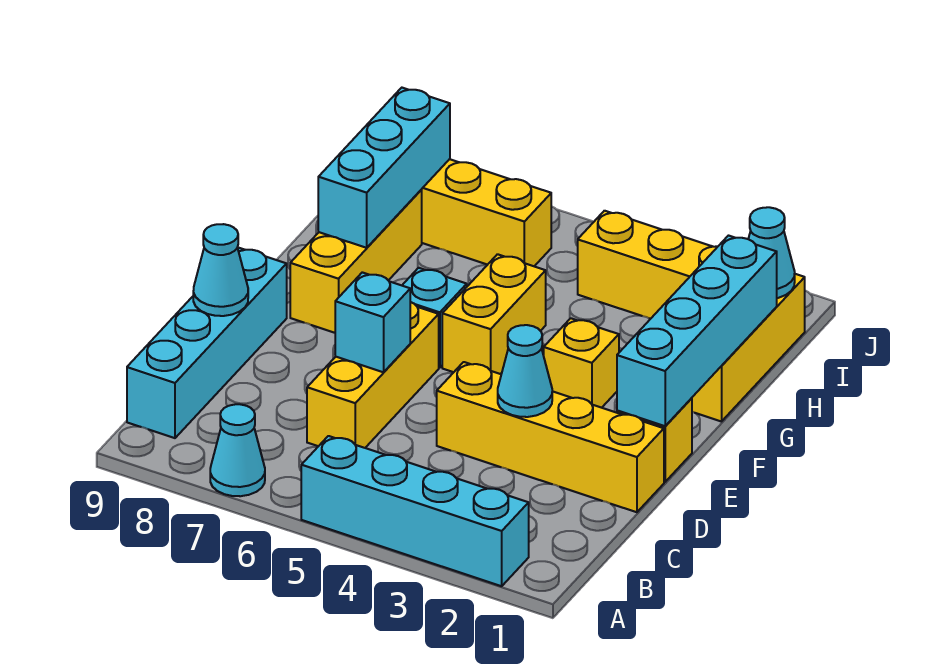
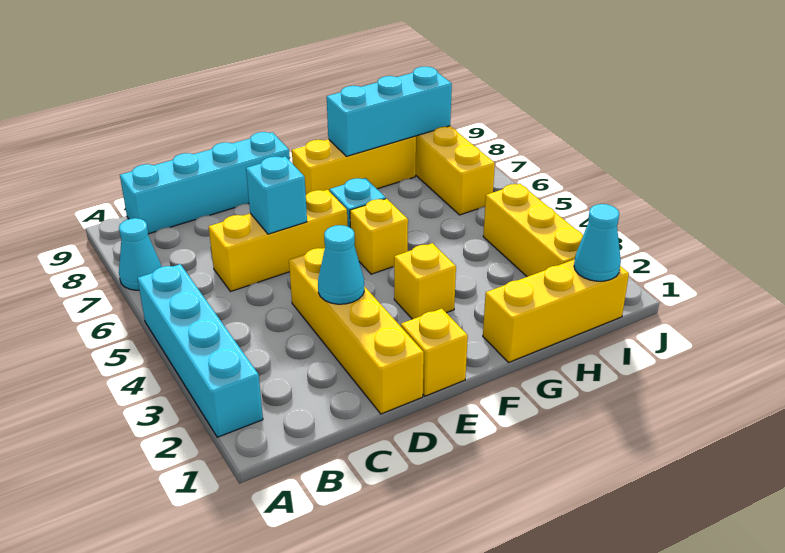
cyan cone D9 level 2 -> none
cyan brick E1:H1 level 2 -> none
yellow brick F5:G5 level 1 -> yellow brick F5 level 1

